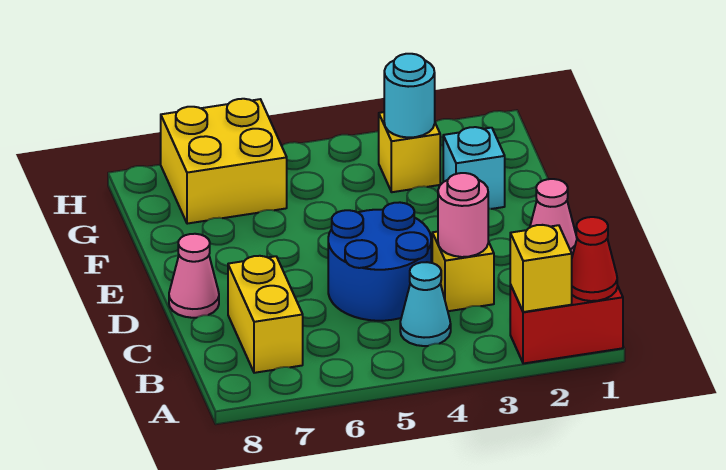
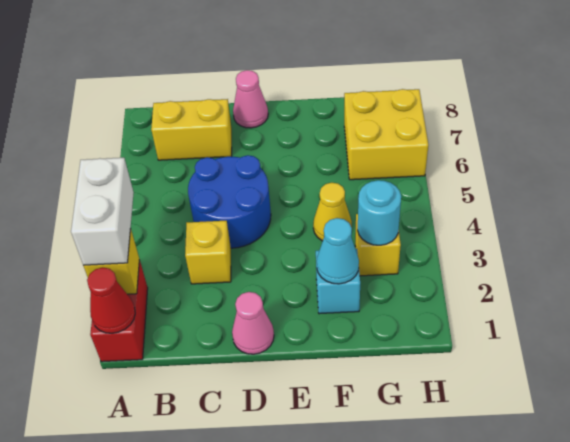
none -> white brick A2:A3 level 3
cyan cone B4 level 1 -> cyan cone F2 level 2
pink round brick C3 level 2 -> none
none -> yellow cone F4 level 1

